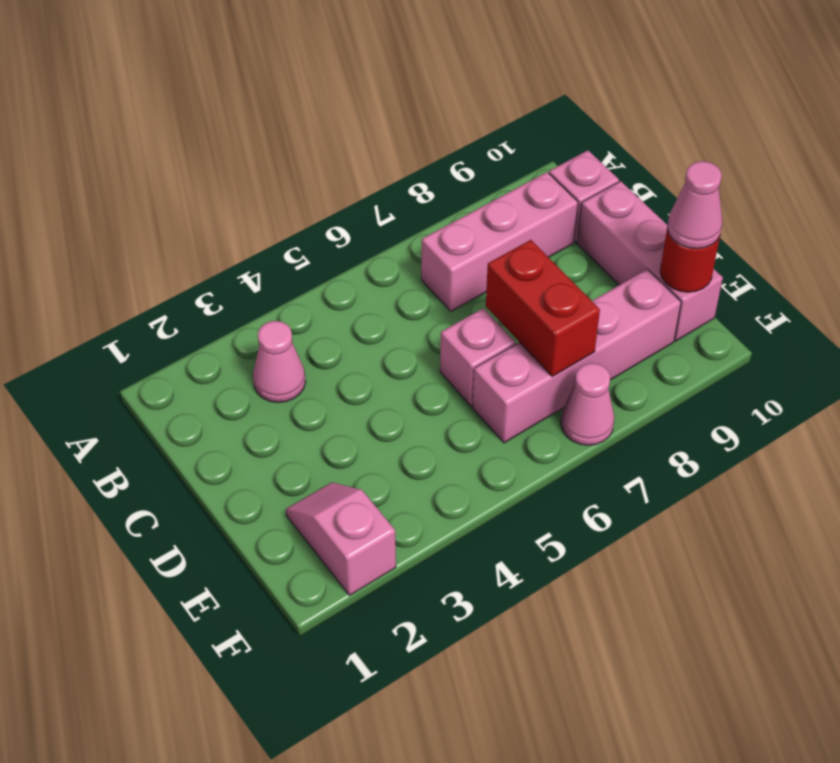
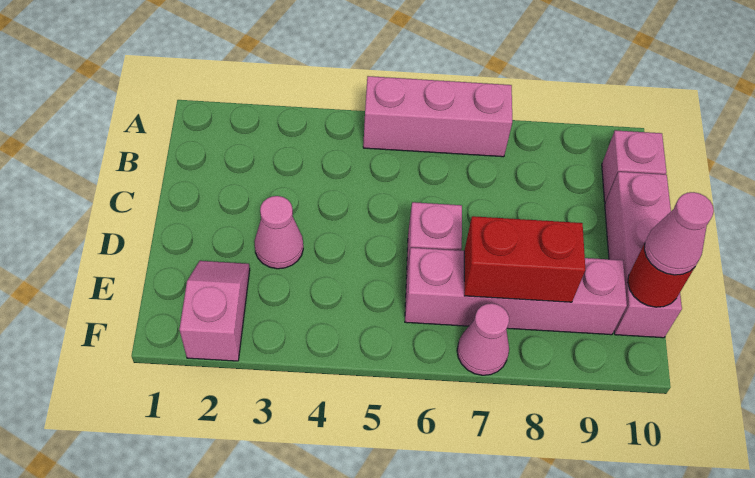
pink cone B3 level 1 -> pink cone D3 level 1
pink brick B7:B9 level 1 -> pink brick A5:A7 level 1
red brick D7:E7 level 2 -> red brick E7:E8 level 2

